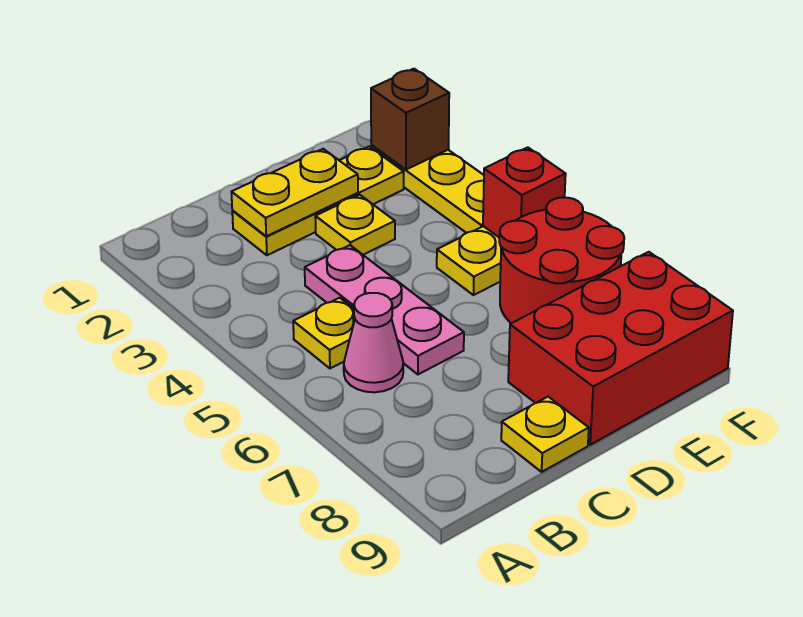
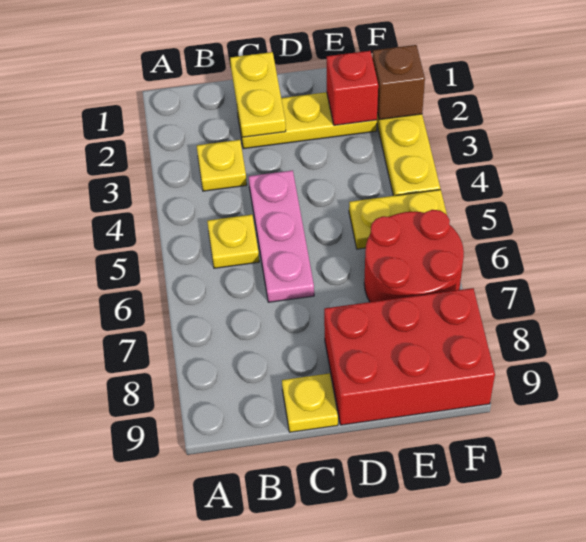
pink cone B6 level 1 -> none
yellow plate C2:D2 level 2 -> yellow plate C1:C2 level 2
yellow plate D3 level 1 -> yellow plate B3 level 1
red brick F5 level 2 -> red brick E2 level 2

